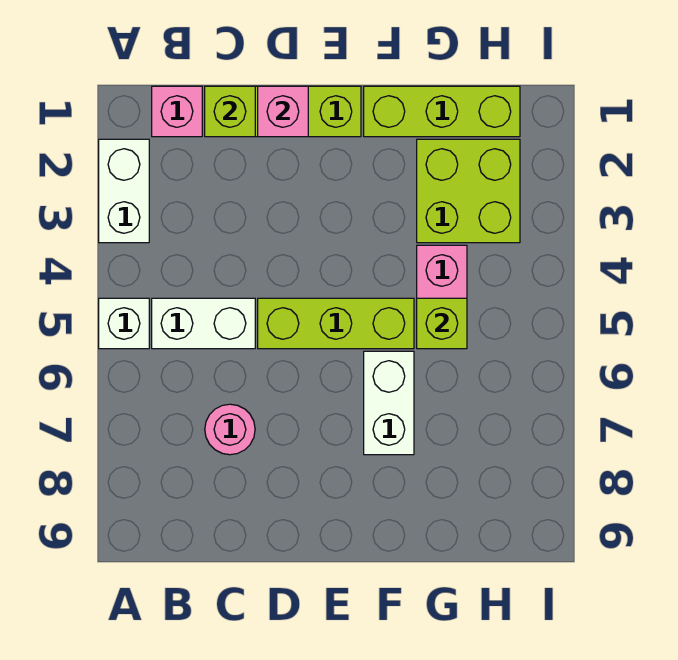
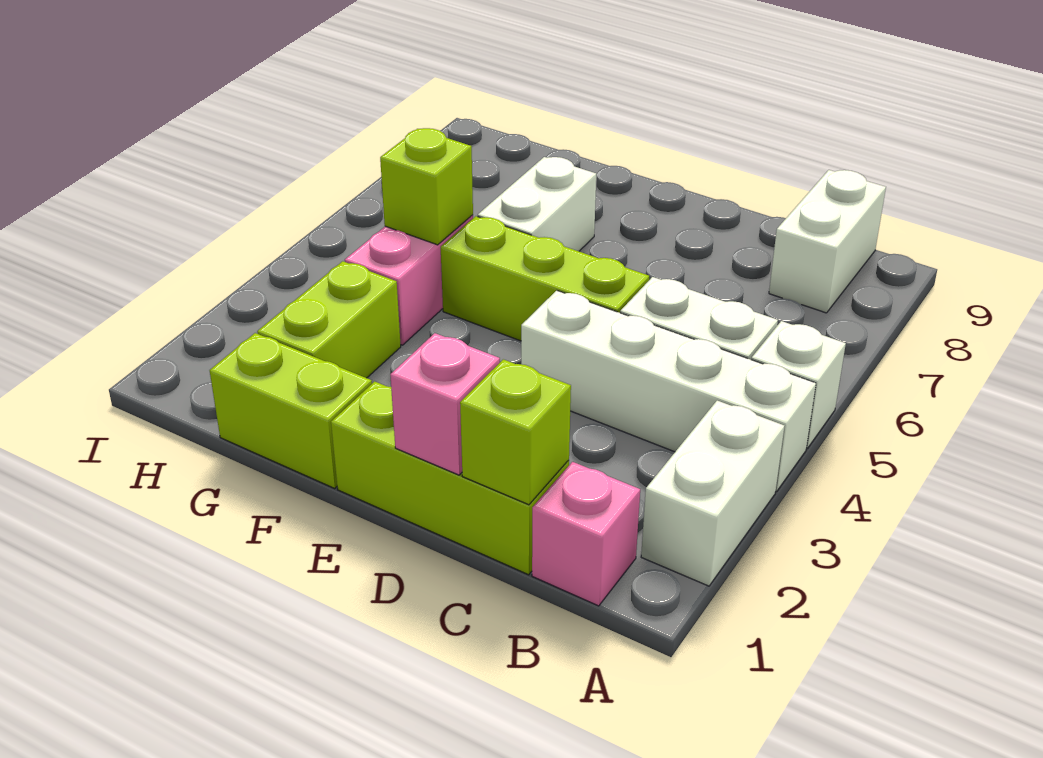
none -> white brick A4:D4 level 1
none -> white brick B8:B9 level 1
pink round brick C7 level 1 -> none
lime brick F1:H1 level 1 -> lime brick F1:G1 level 1
lime brick G2:H3 level 1 -> lime brick G2:G3 level 1

